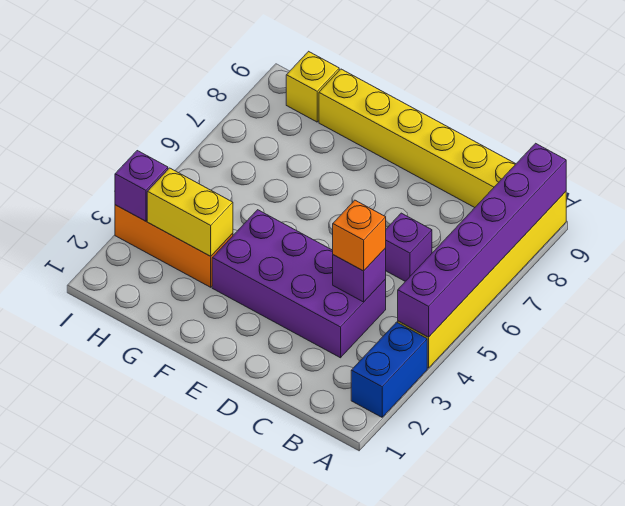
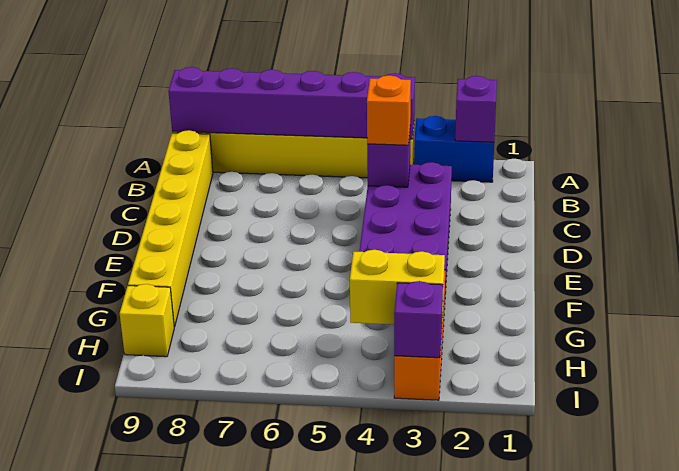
purple brick C6 level 1 -> purple brick A2 level 2
yellow brick G3:H3 level 2 -> yellow brick H3:H4 level 2

